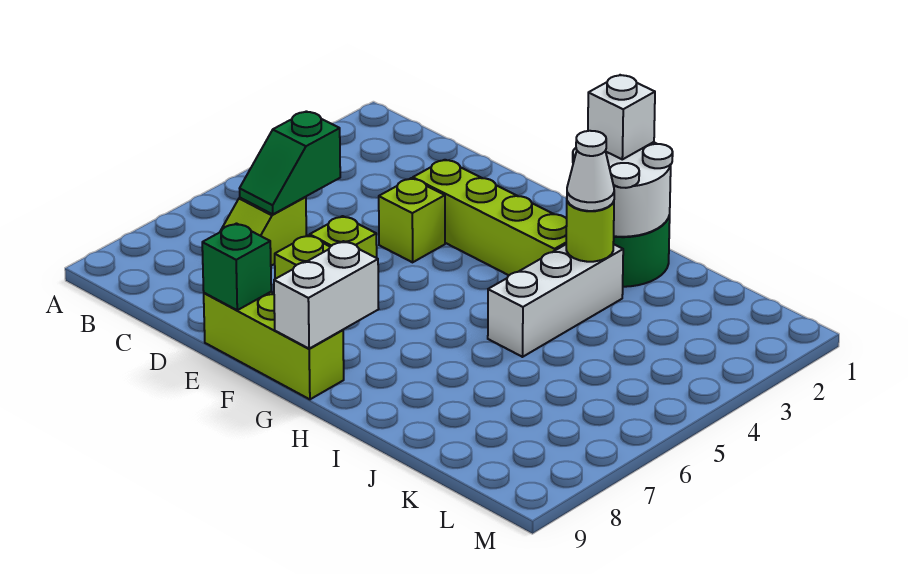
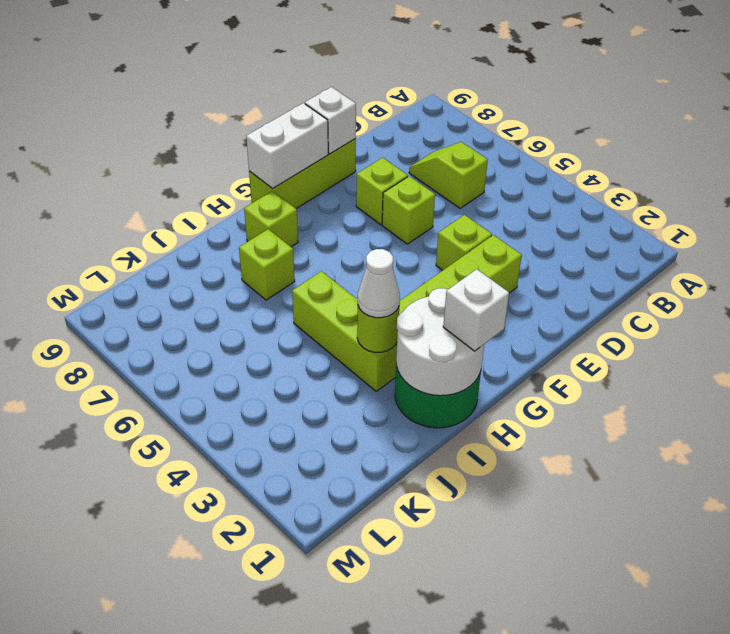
green slope C5:C6 level 2 top 5 -> none
green brick E9 level 2 -> white brick E9 level 2
white brick G8:G9 level 2 -> white brick F9:G9 level 2
none -> lime brick H8 level 1
white brick I3:I5 level 1 -> lime brick I3:I5 level 1
none -> lime brick I7 level 1

